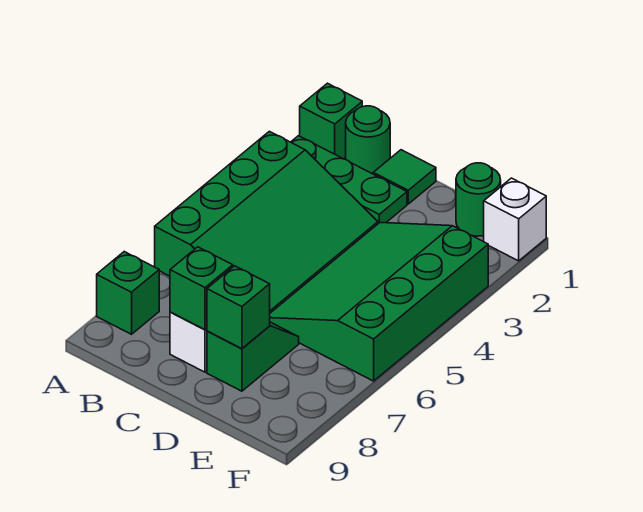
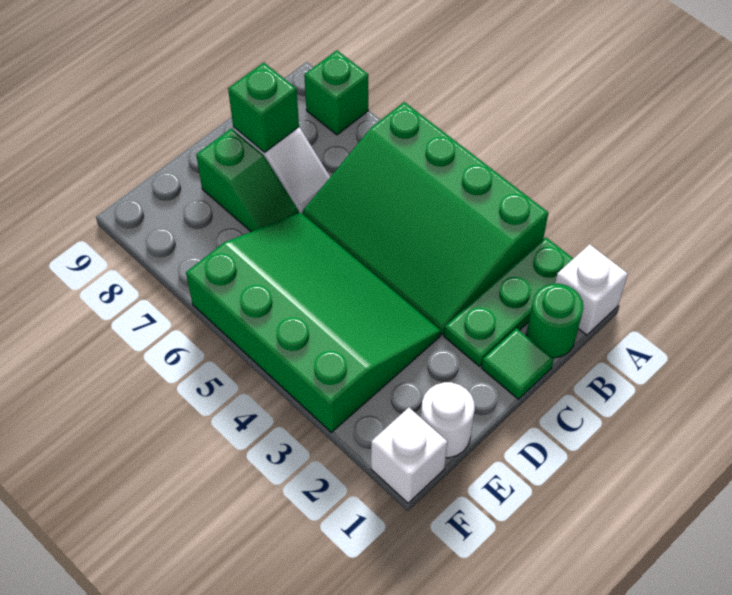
green brick A1 level 1 -> white brick A1 level 1
green brick D8 level 2 -> none
green round brick E1 level 1 -> white round brick E1 level 1

